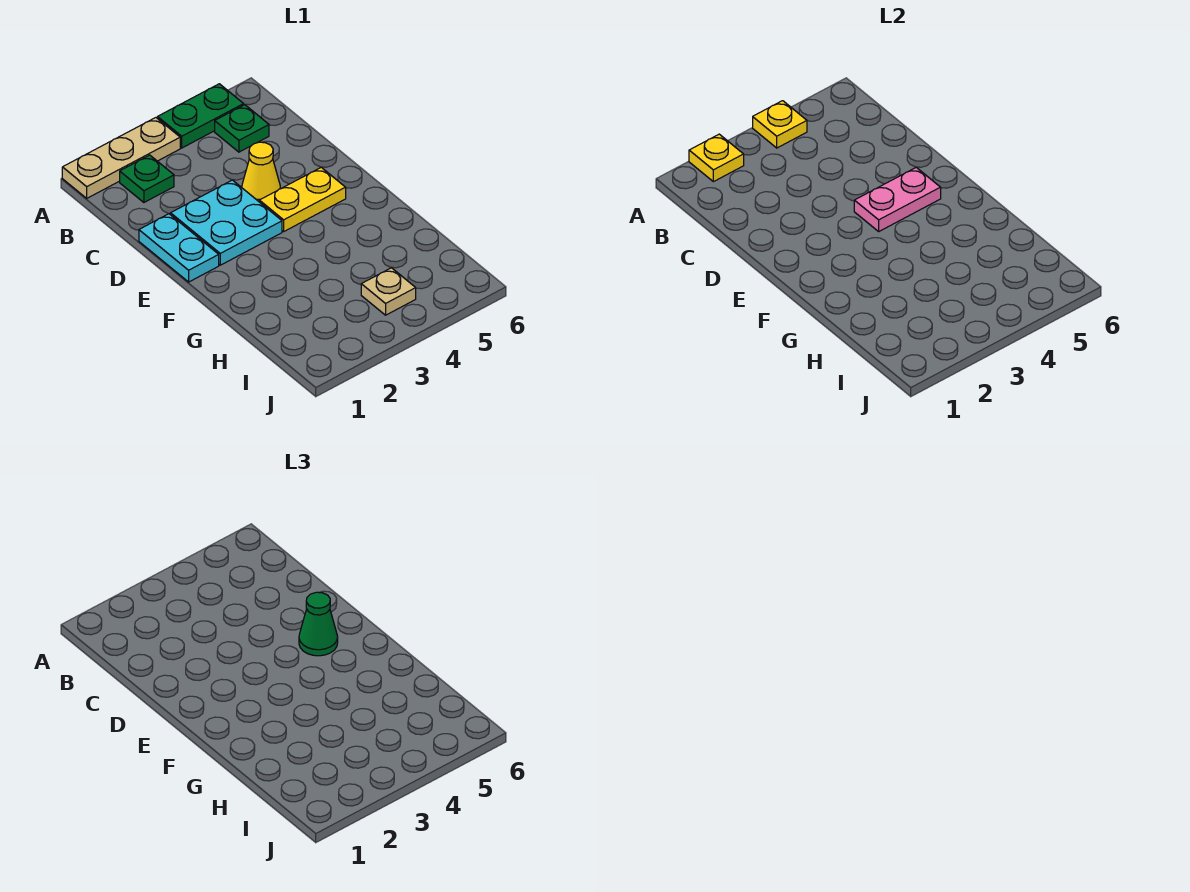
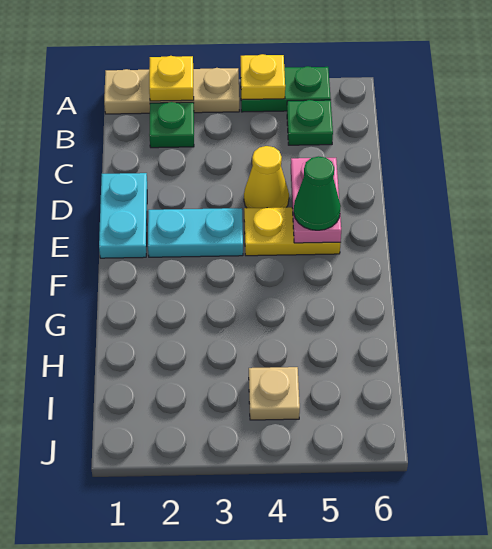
cyan plate D2:E3 level 1 -> cyan plate E2:E3 level 1
pink plate E4:E5 level 2 -> pink plate D5:E5 level 2

